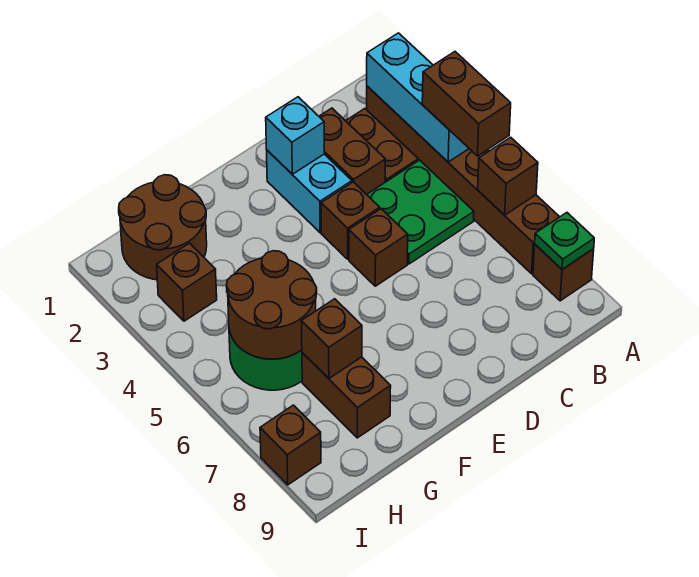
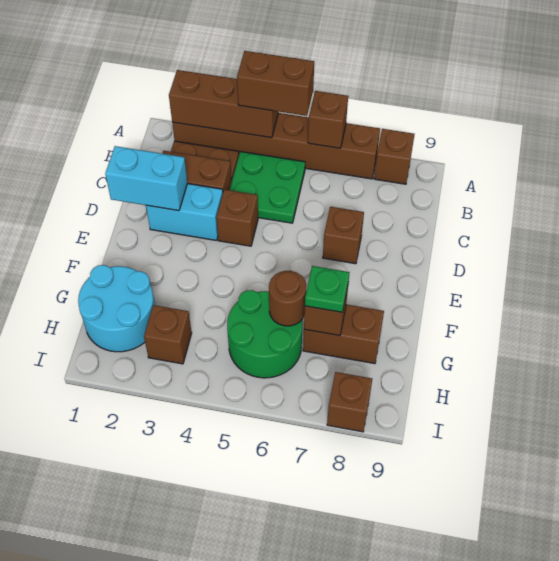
cyan brick A2:A4 level 2 -> brown brick A2:A4 level 2
green plate A8 level 2 -> green plate G7 level 3
cyan brick D2 level 2 -> cyan brick D1:D2 level 2
brown brick D5 level 1 -> brown brick D7 level 1
brown round brick G1:H2 level 1 -> cyan round brick G1:H2 level 1
brown round brick G5:H6 level 2 -> brown round brick G6 level 2

